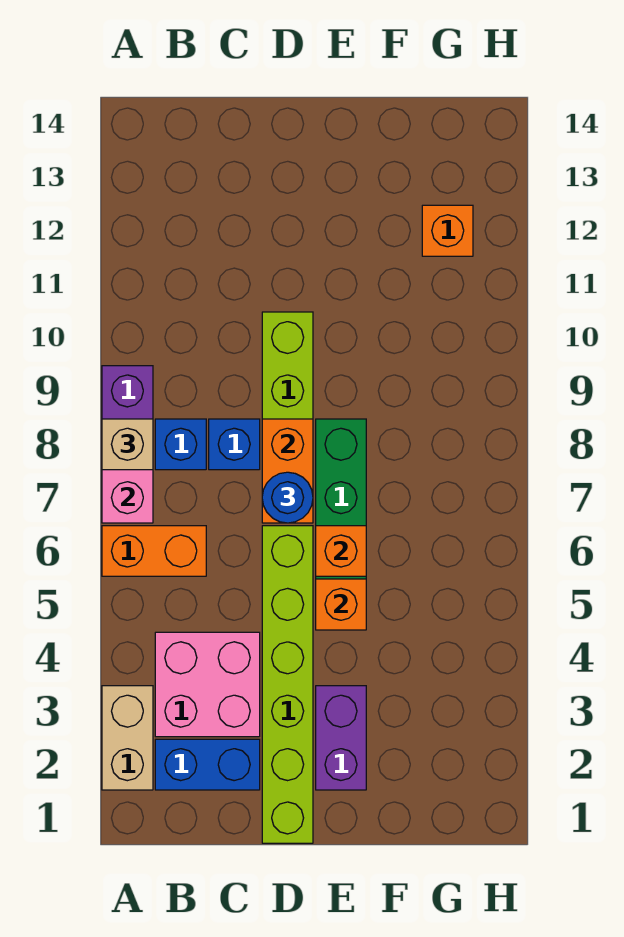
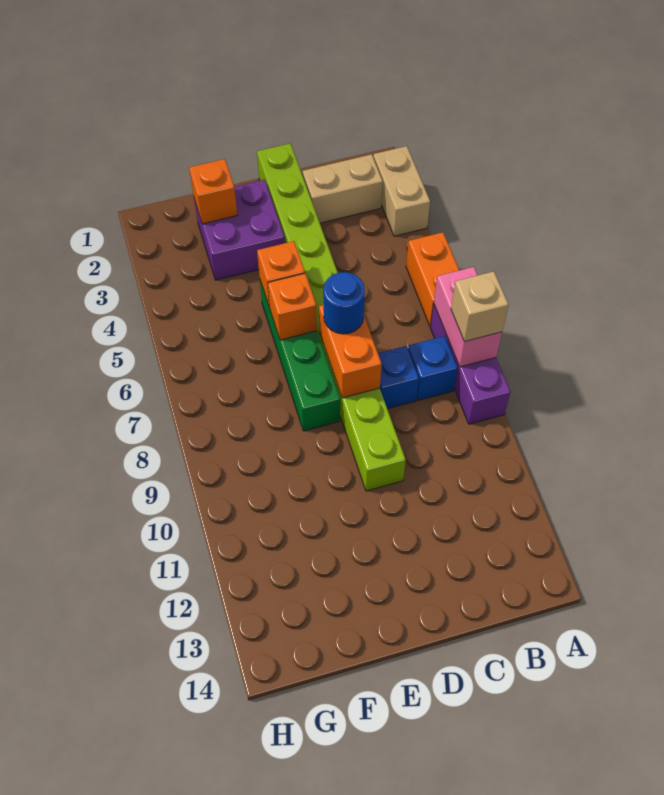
orange brick A6:B6 level 1 -> orange brick A5:A6 level 1
blue brick B2:C2 level 1 -> tan brick B2:C2 level 1
pink brick B3:C4 level 1 -> none
purple brick E2:E3 level 1 -> purple brick E2:F3 level 1
orange brick G12 level 1 -> orange brick F2 level 2

